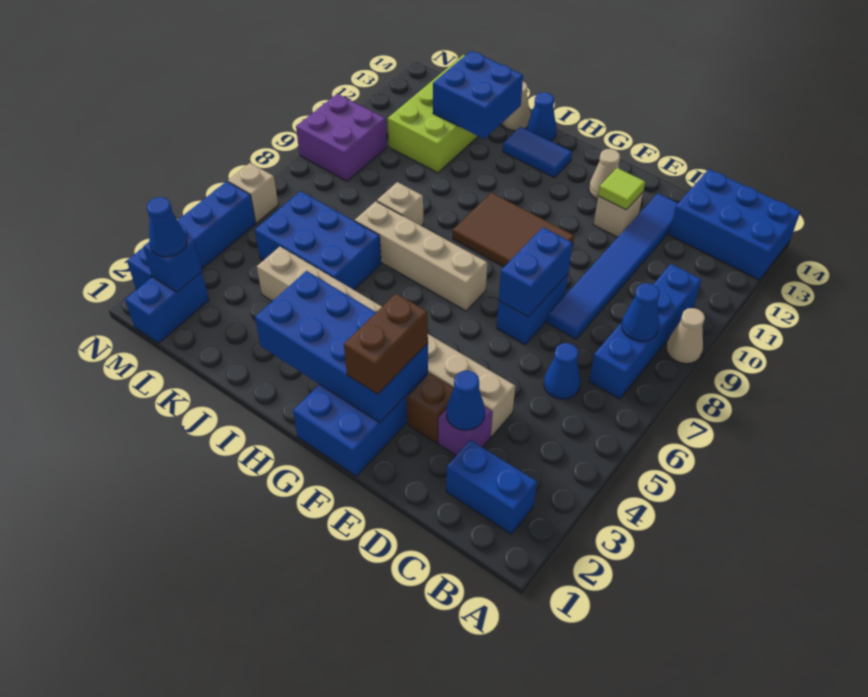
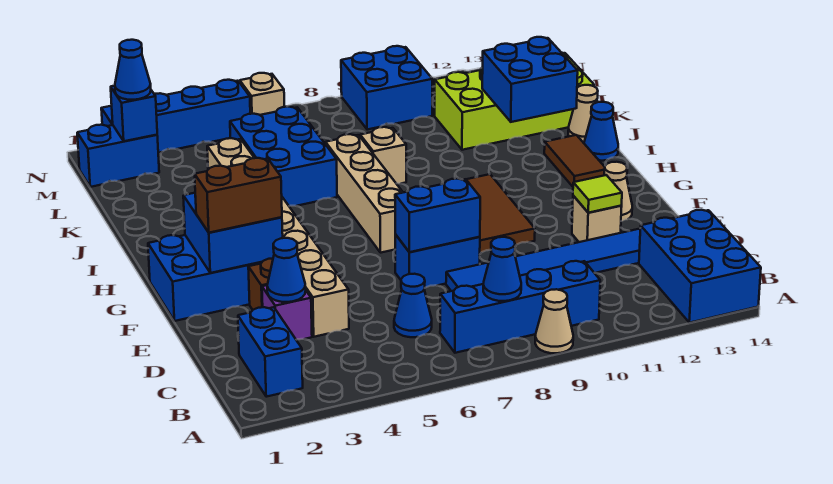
blue brick F2:I3 level 2 -> blue brick F2:G3 level 2
blue tile H13:I13 level 1 -> brown tile H13:I13 level 1
purple brick M9:N10 level 1 -> blue brick M9:N10 level 1

